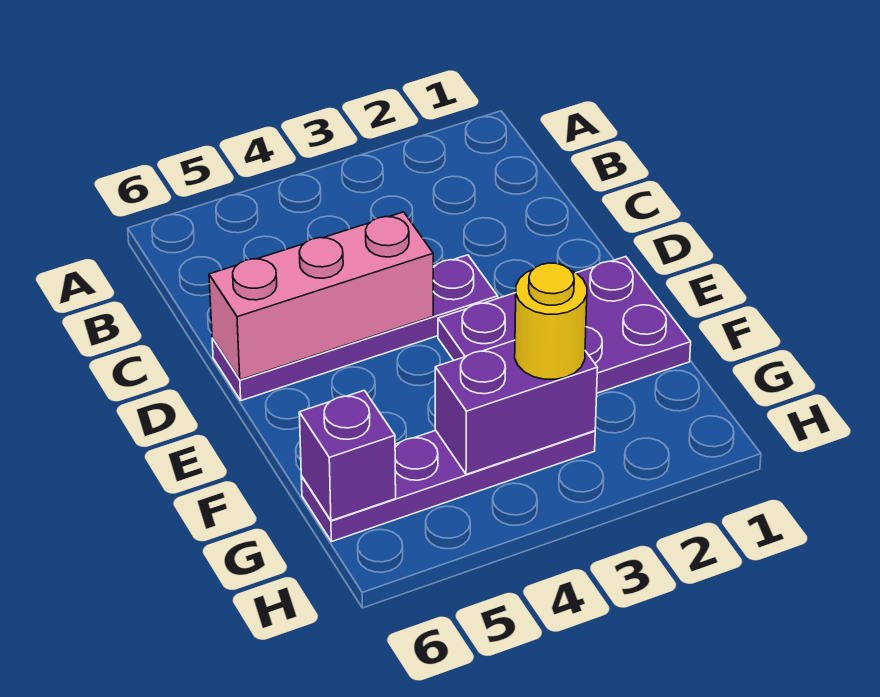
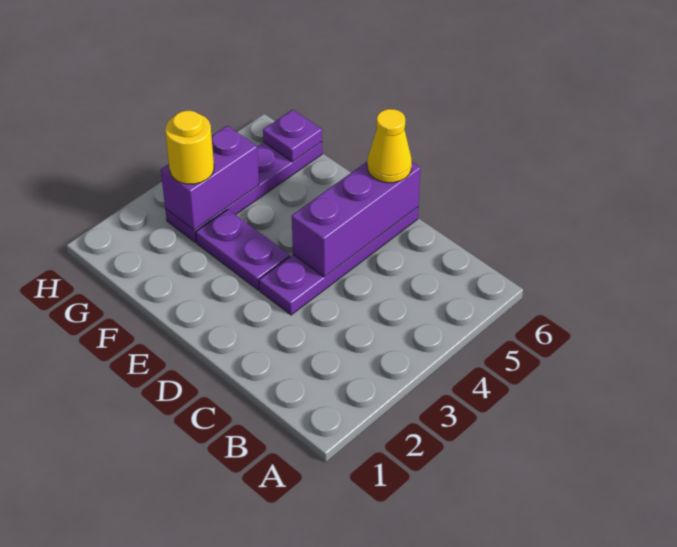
pink brick D4:D6 level 2 -> purple brick D4:D6 level 2
none -> yellow cone D6 level 3
purple plate E1:F3 level 1 -> purple plate E3:F3 level 1
purple brick G6 level 2 -> purple plate G6 level 2

